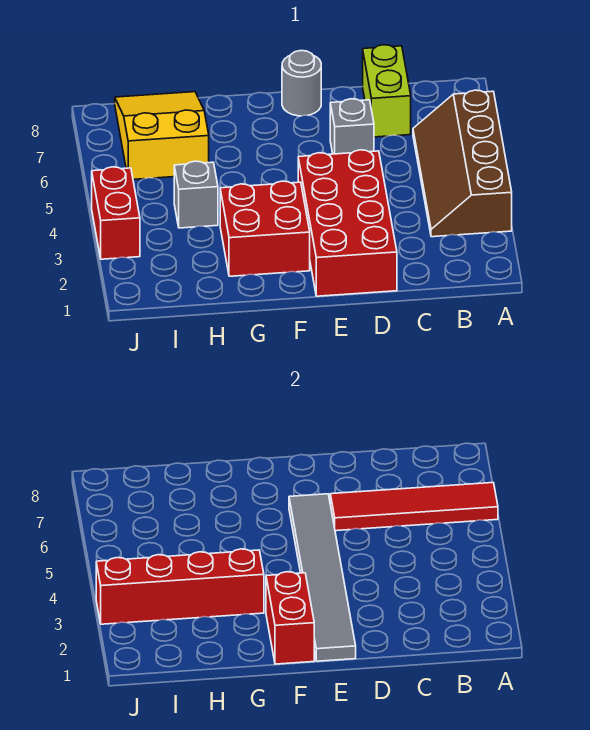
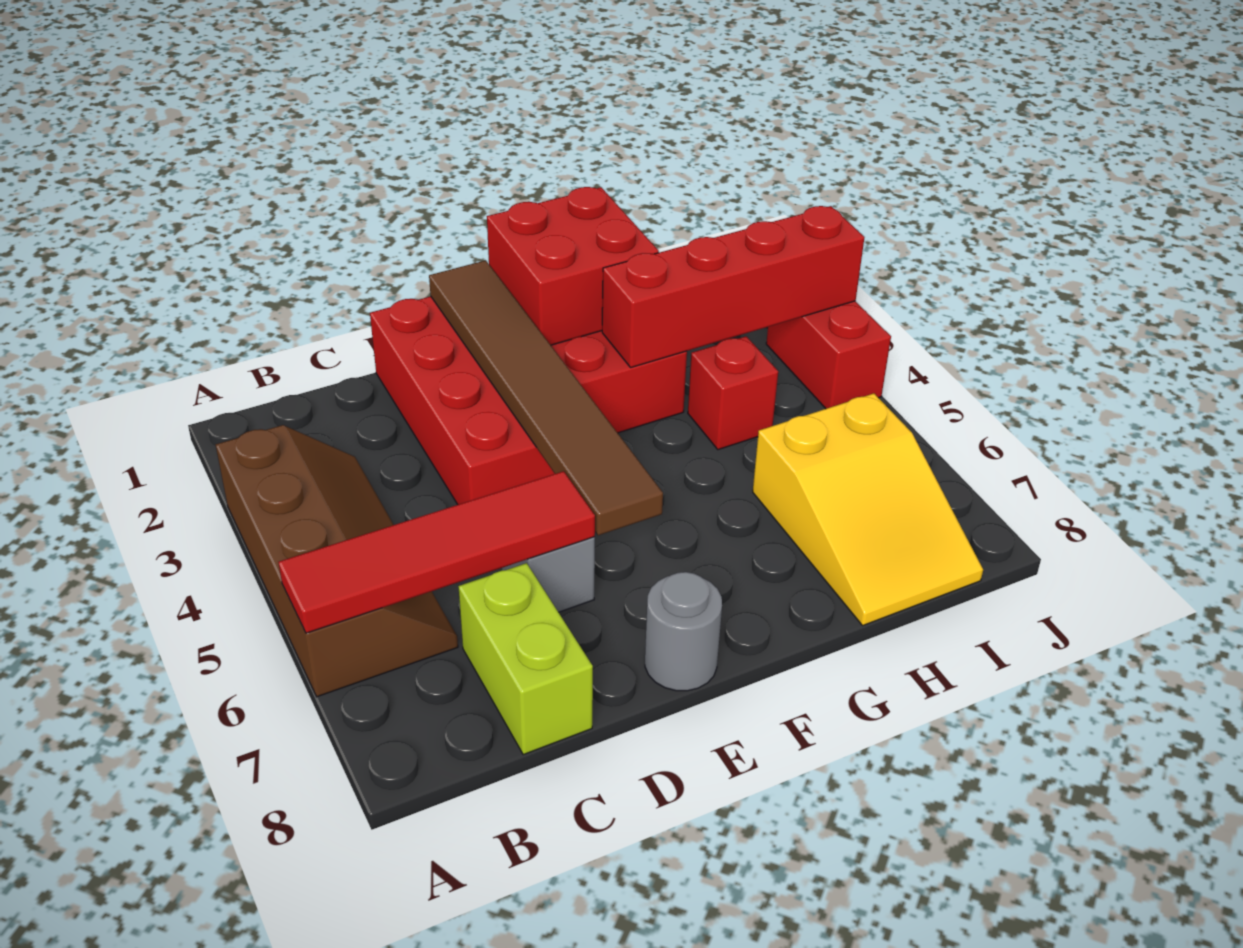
grey tile E1:E6 level 2 -> brown tile E1:E6 level 2
red brick F1:F2 level 2 -> red brick F1:G2 level 2
grey brick H4 level 1 -> red brick H4 level 1

